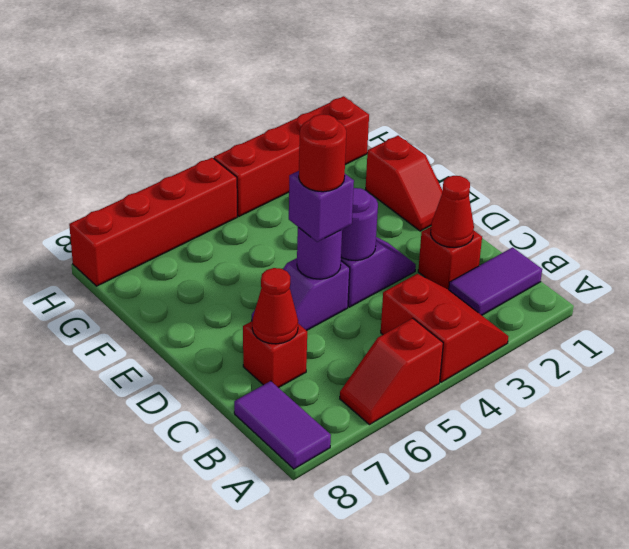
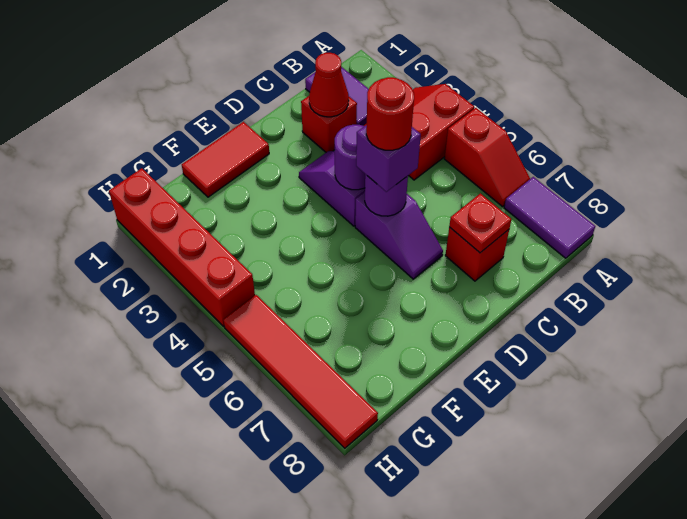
purple tile A8:B8 level 1 -> purple tile A7:A8 level 1
red cone C7 level 2 -> red plate C7 level 2
red slope E1:F1 level 1 top F -> red tile E1:F1 level 1
red brick H5:H8 level 1 -> red tile H5:H8 level 1

